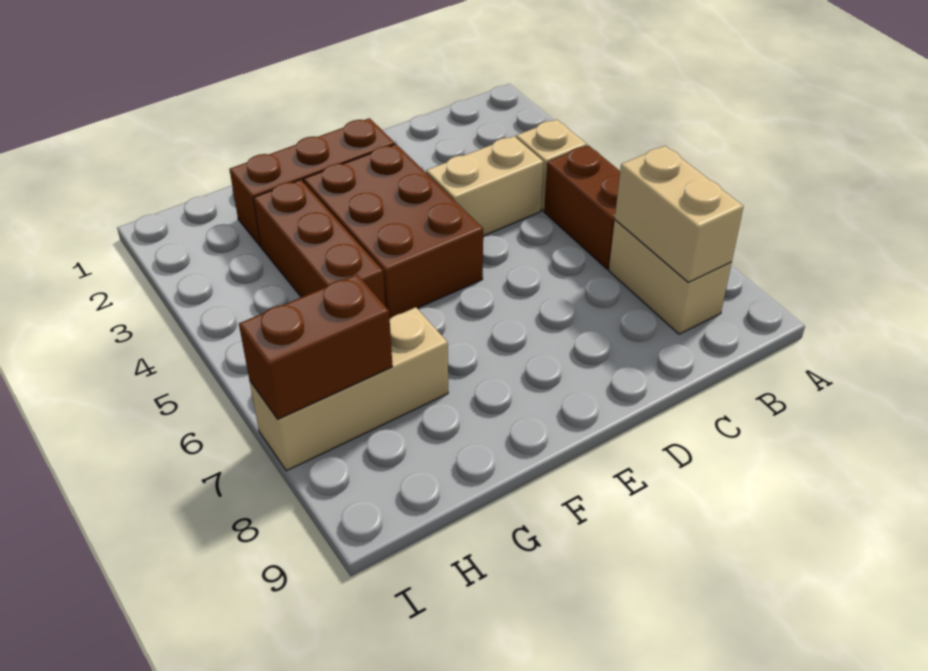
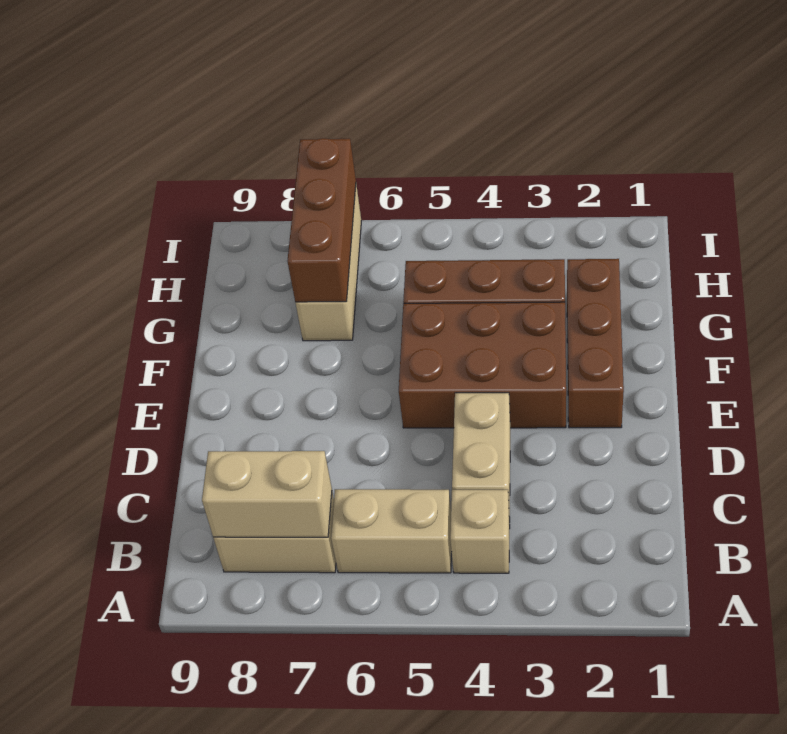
brown brick B5:B6 level 1 -> tan brick B5:B6 level 1
brown brick H7:I7 level 2 -> brown brick G7:I7 level 2

